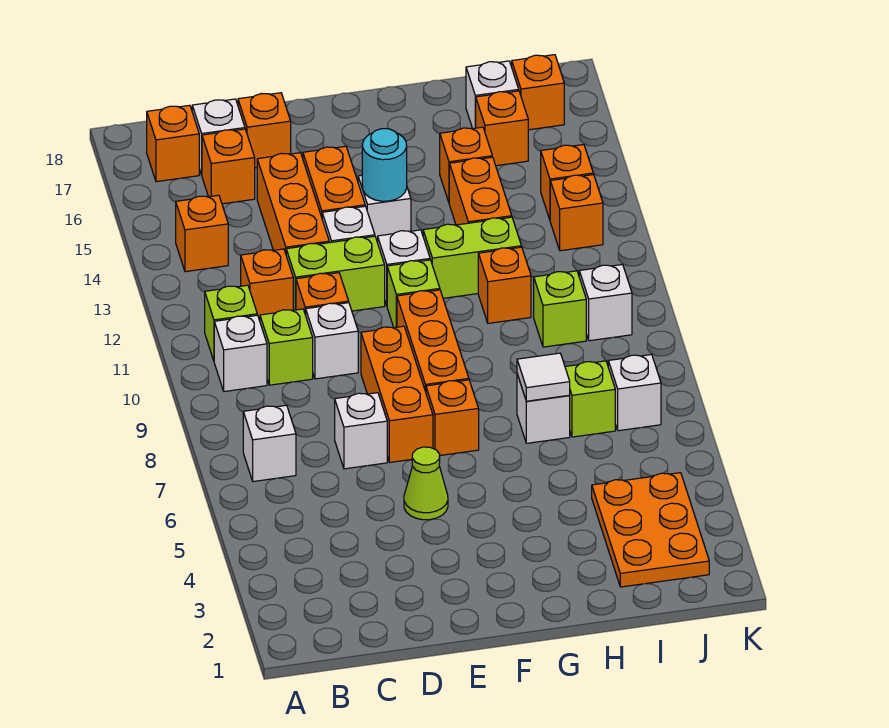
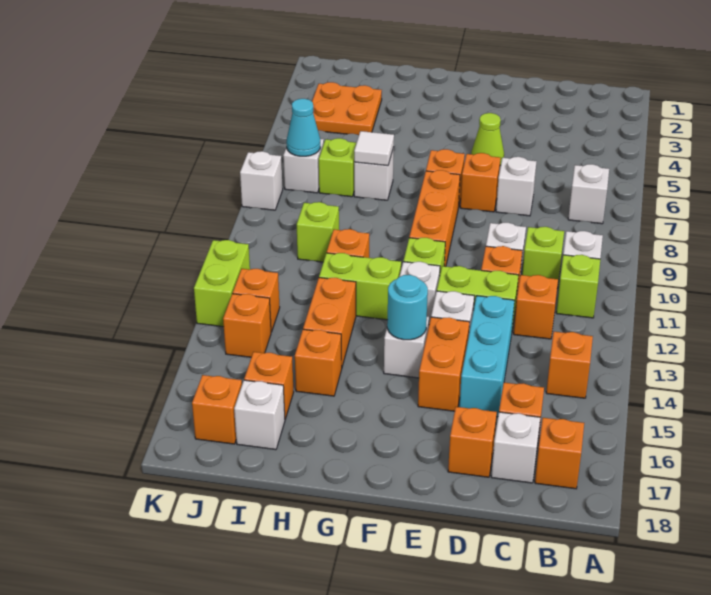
orange brick D13:D15 level 1 -> cyan brick D13:D15 level 1
orange brick E7:E9 level 1 -> orange brick E7 level 1
orange plate I2:J4 level 1 -> orange plate I3:J4 level 1
none -> cyan cone J7 level 2
white brick J10 level 1 -> white brick K8 level 1
none -> lime brick K12:K13 level 1

